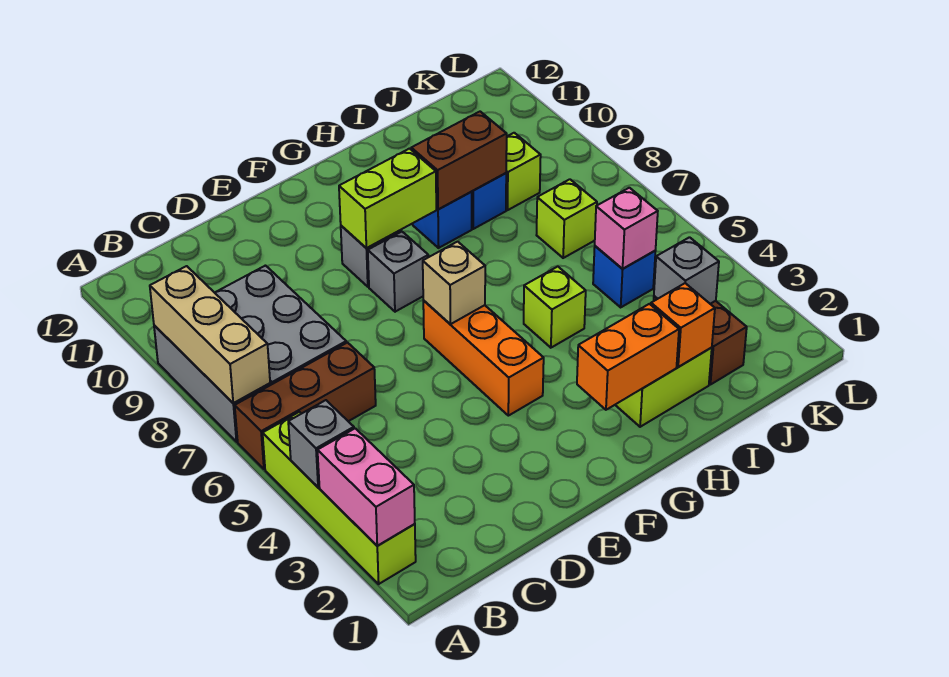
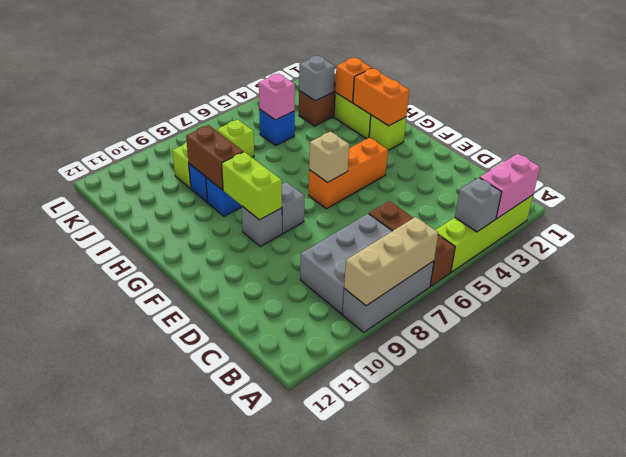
lime brick H5 level 1 -> lime brick G2 level 1

